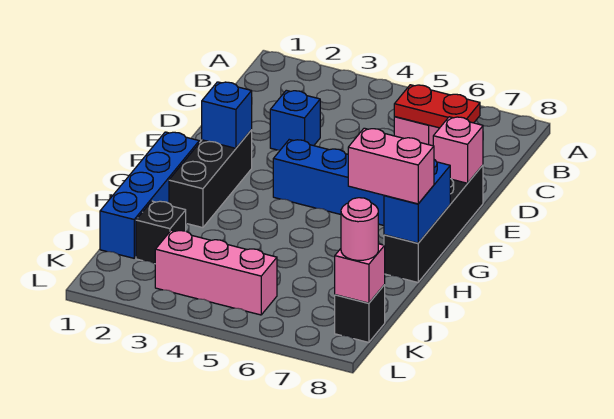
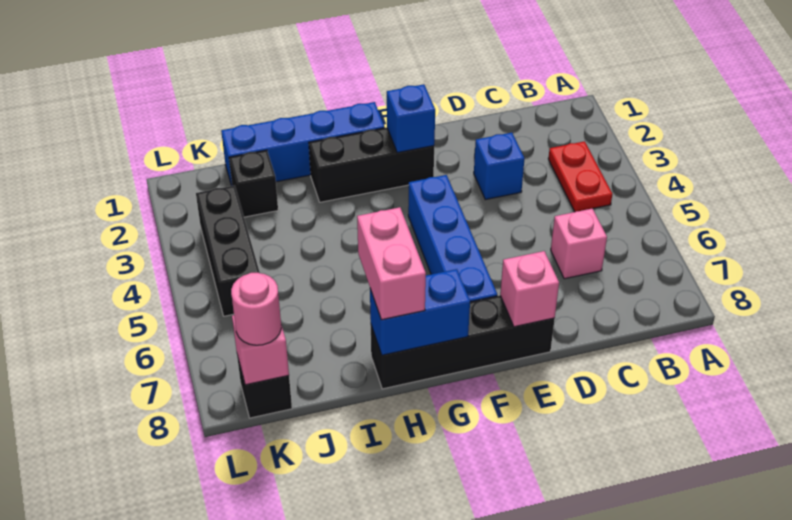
red plate C6:C7 level 2 -> red plate B3:B4 level 1
pink brick K3:K5 level 1 -> black brick K3:K5 level 1

